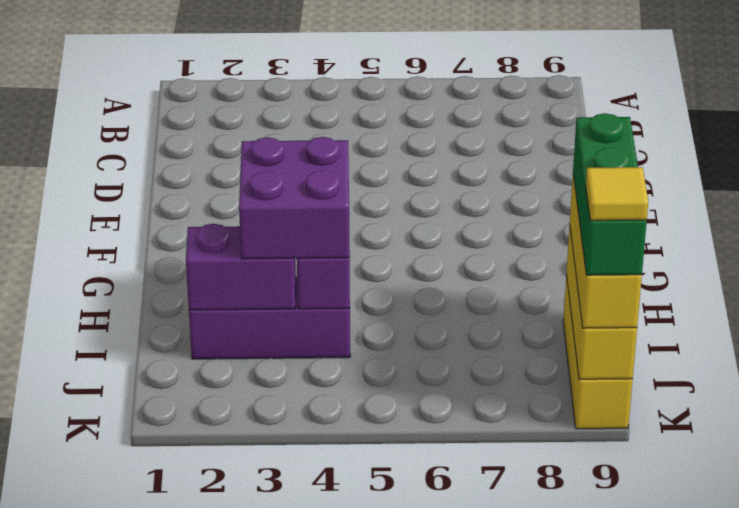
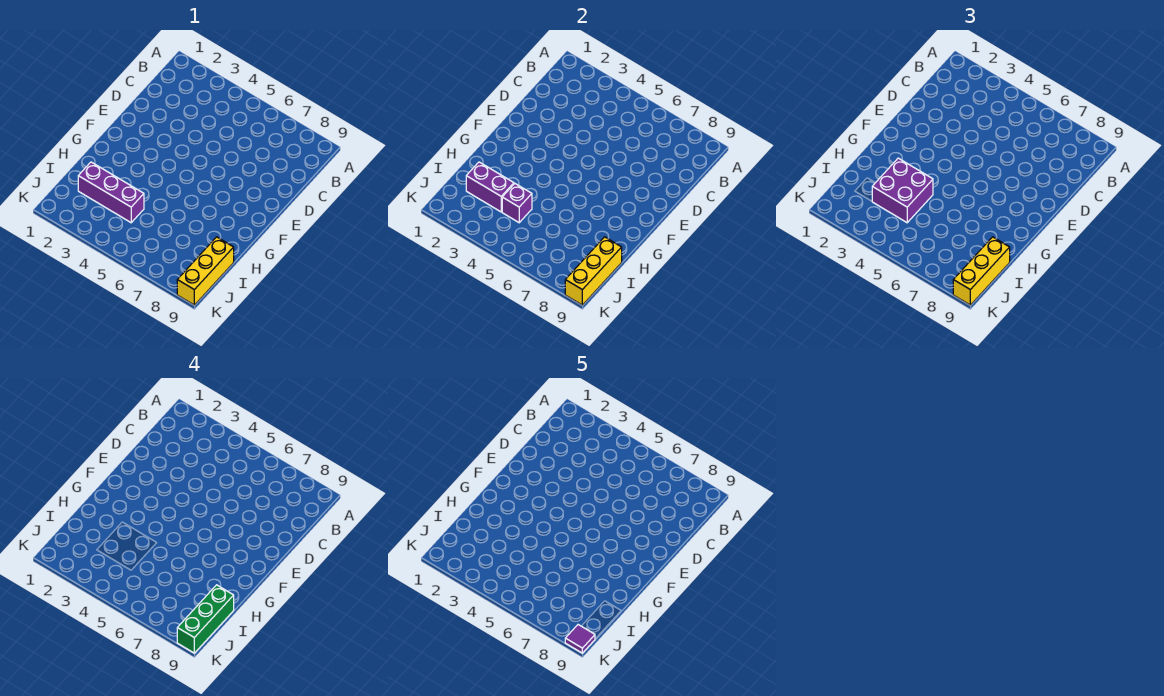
yellow tile K9 level 5 -> purple tile K9 level 5

